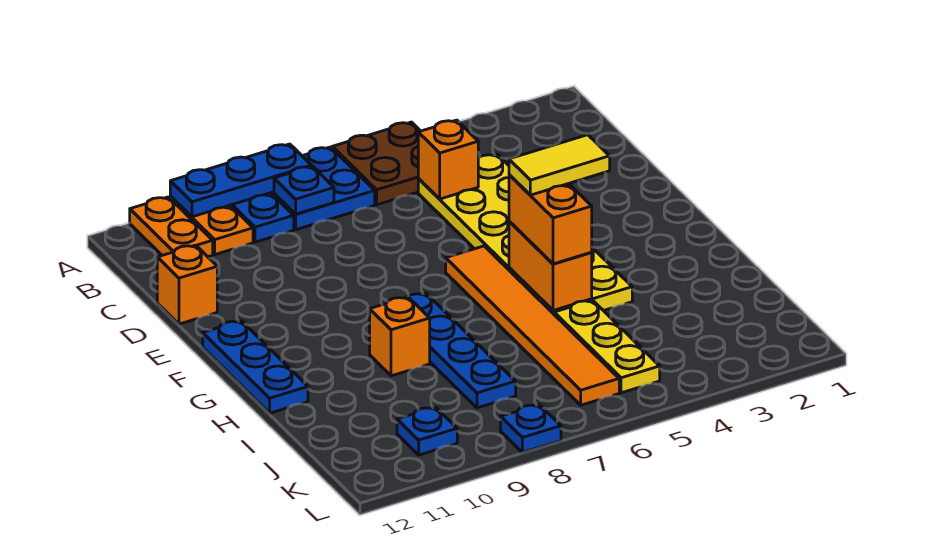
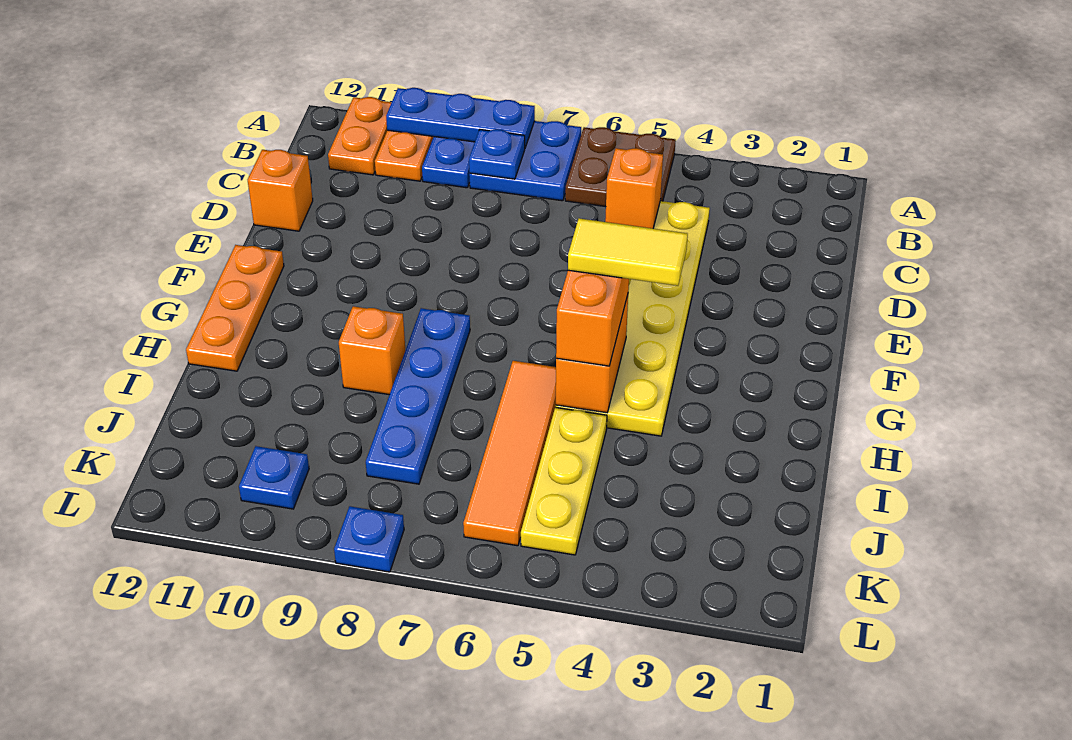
orange tile F6:K6 level 1 -> orange tile H6:K6 level 1
blue plate F12:H12 level 1 -> orange plate F12:H12 level 1

